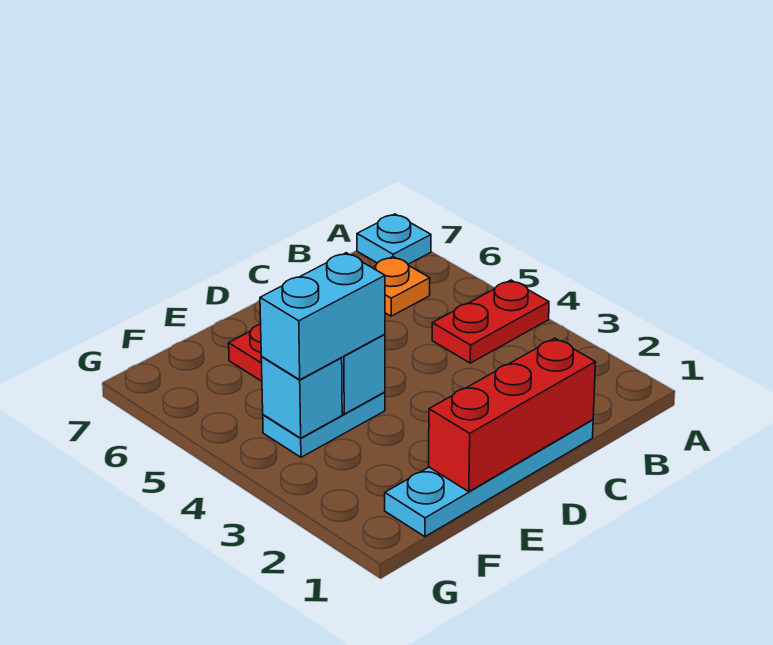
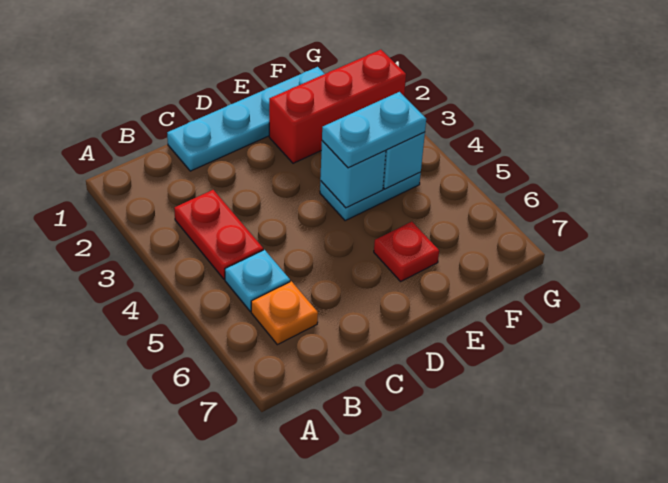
red plate A4:B4 level 1 -> red plate B3:B4 level 1
cyan plate A7 level 1 -> cyan plate B5 level 1
red brick C1:E1 level 2 -> red brick E2:G2 level 1
cyan brick E4:F4 level 3 -> cyan plate E4:F4 level 3

